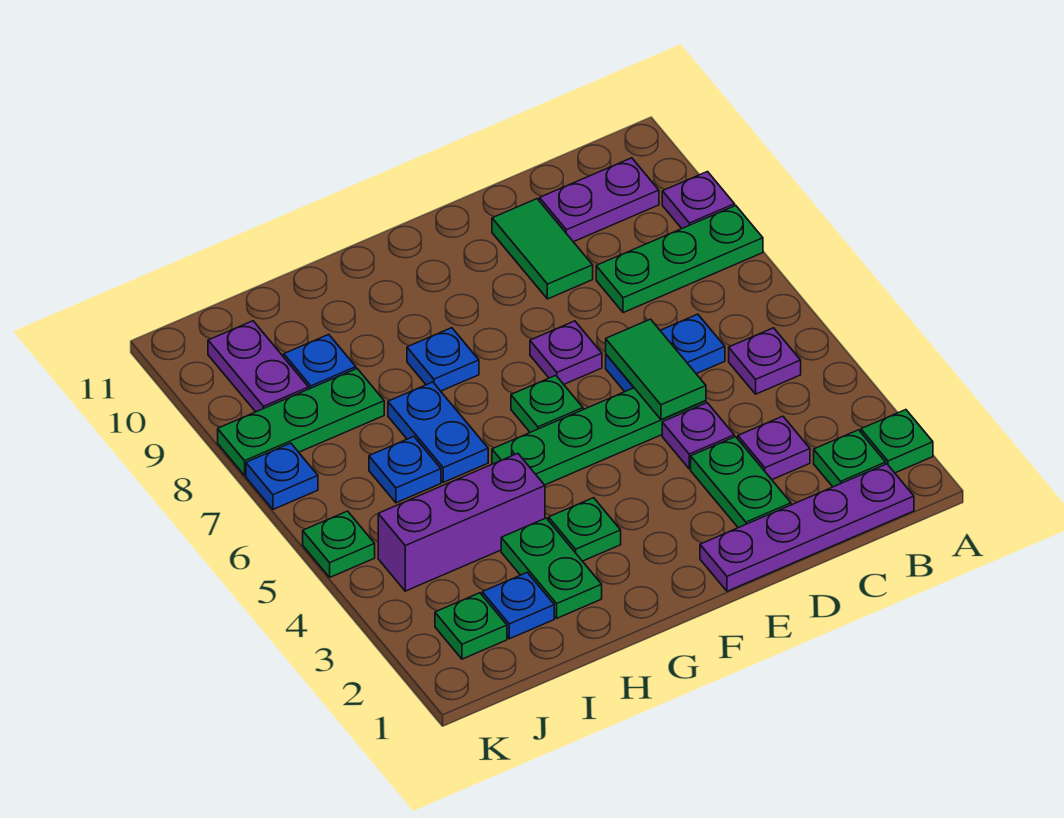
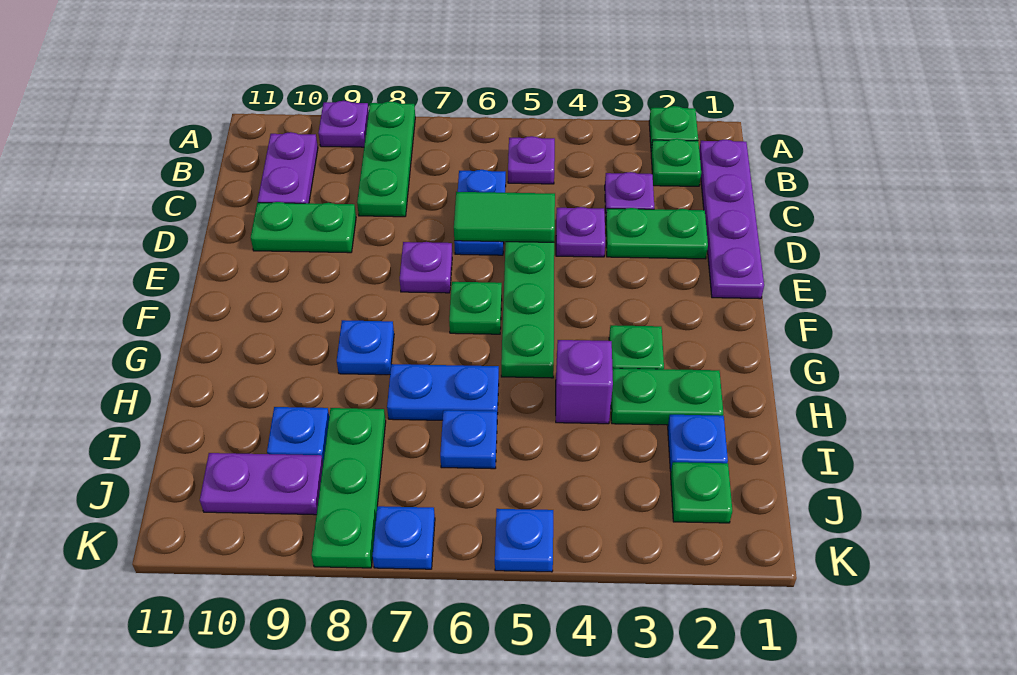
green tile D9:D10 level 1 -> green plate D9:D10 level 1
purple brick H4:J4 level 1 -> purple brick H4 level 1
green plate K5 level 1 -> blue plate K5 level 1

